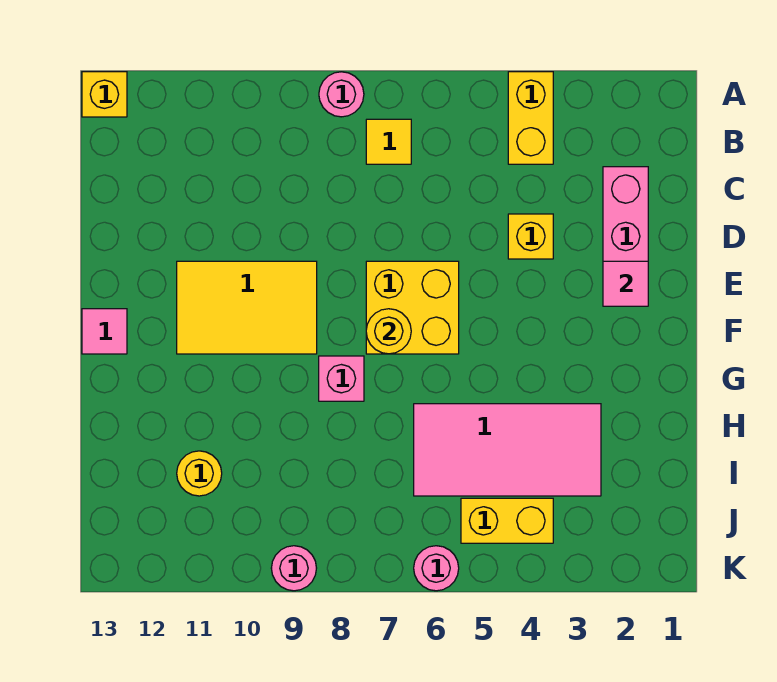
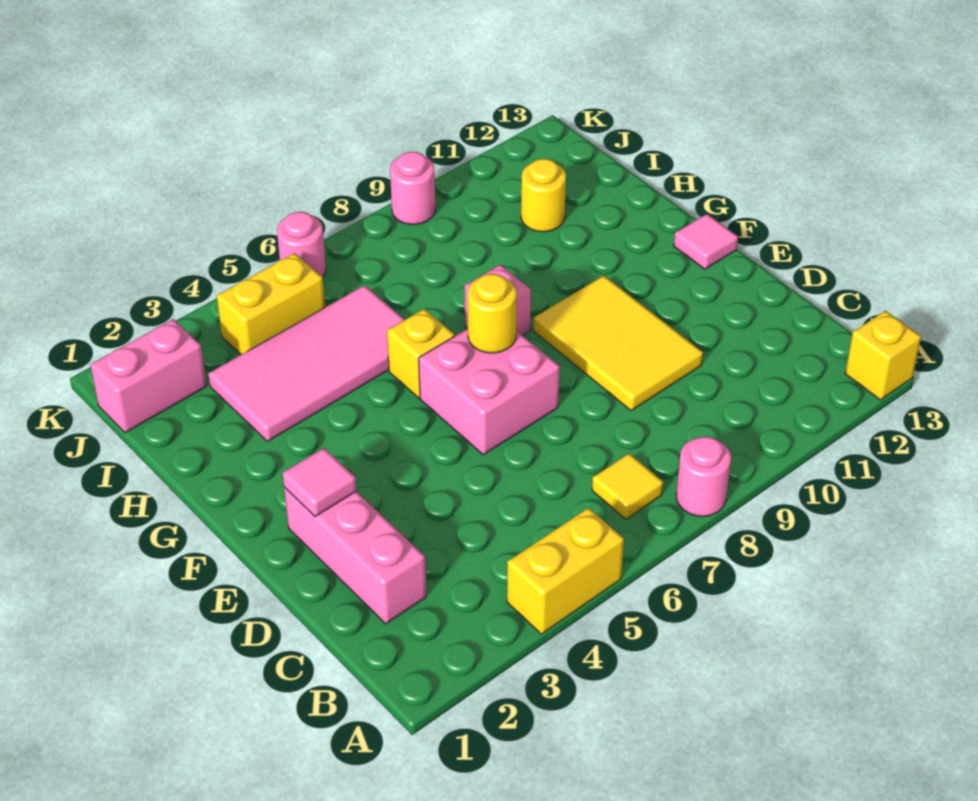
yellow brick A4:B4 level 1 -> yellow brick A4:A5 level 1
yellow brick D4 level 1 -> yellow brick G6 level 1
yellow brick E6:F7 level 1 -> pink brick E6:F7 level 1
yellow tile E9:F11 level 1 -> yellow tile D9:F10 level 1
none -> pink brick J1:J2 level 1

